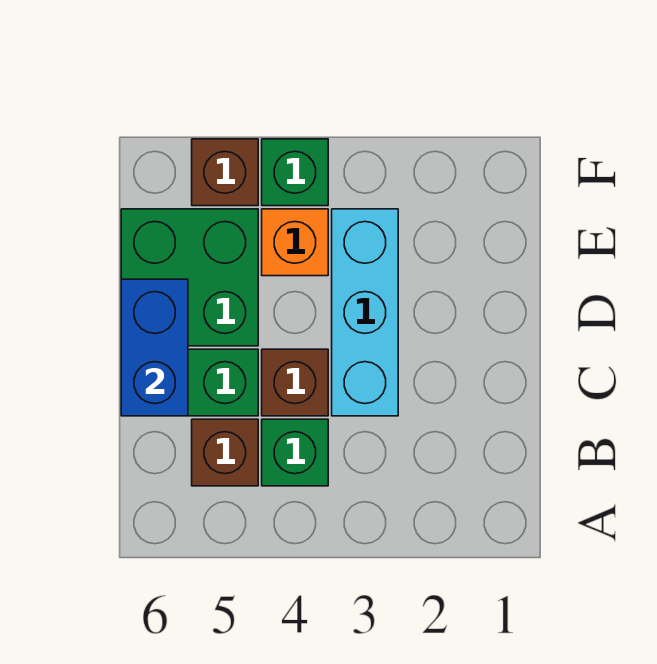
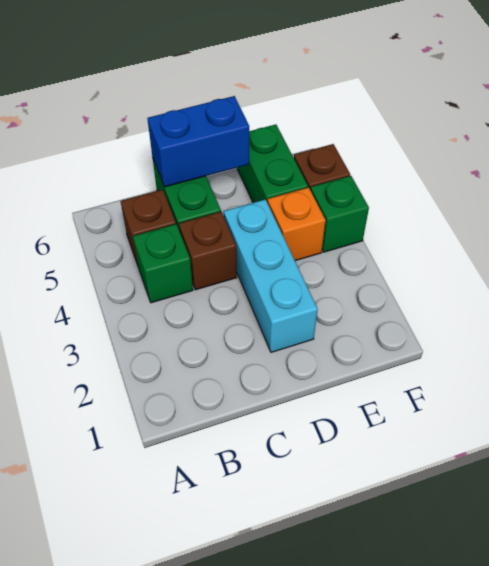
cyan brick C3:E3 level 1 -> cyan brick D2:D4 level 1
green brick D5:E6 level 1 -> green brick E5:E6 level 1

